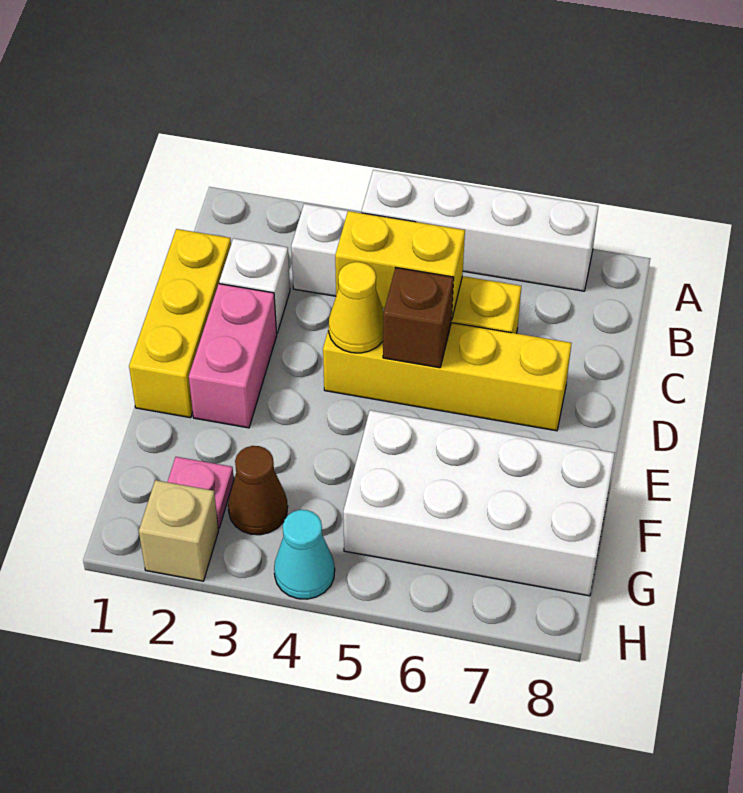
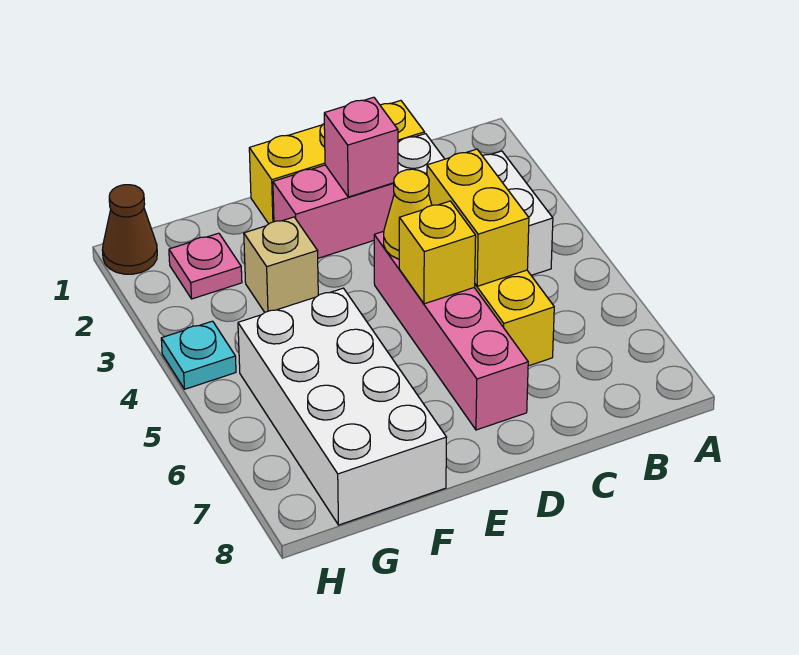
white brick A4:A7 level 1 -> none
none -> pink brick D2 level 2
yellow brick D4:D7 level 1 -> pink brick D4:D7 level 1
brown brick D5 level 2 -> yellow brick D5 level 2
brown cone G3 level 1 -> brown cone H1 level 1
tan brick H2 level 1 -> tan brick F3 level 1
cyan cone H4 level 1 -> cyan plate H4 level 1

